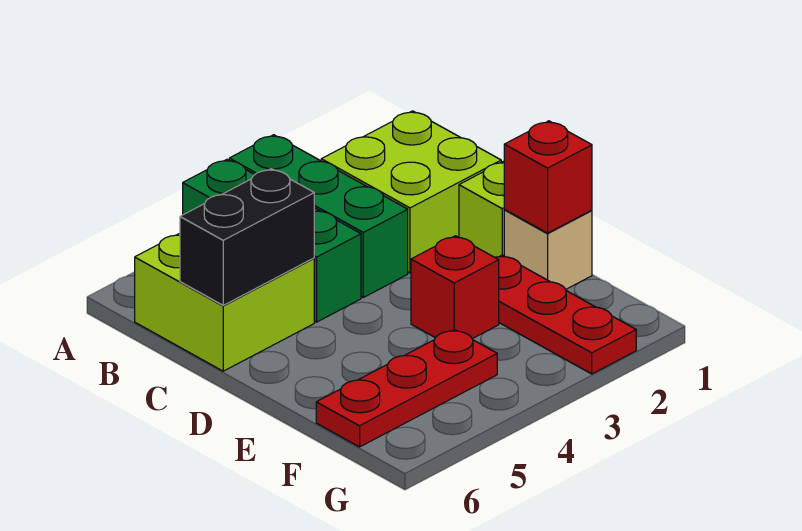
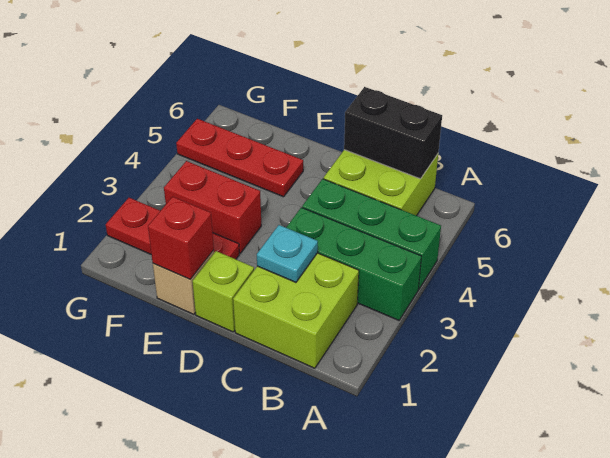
none -> cyan plate C2 level 2
black brick C5:C6 level 2 -> black brick B6:C6 level 2
red brick E3 level 1 -> red brick E3:F3 level 1
red plate F4:F6 level 1 -> red plate E5:G5 level 1

